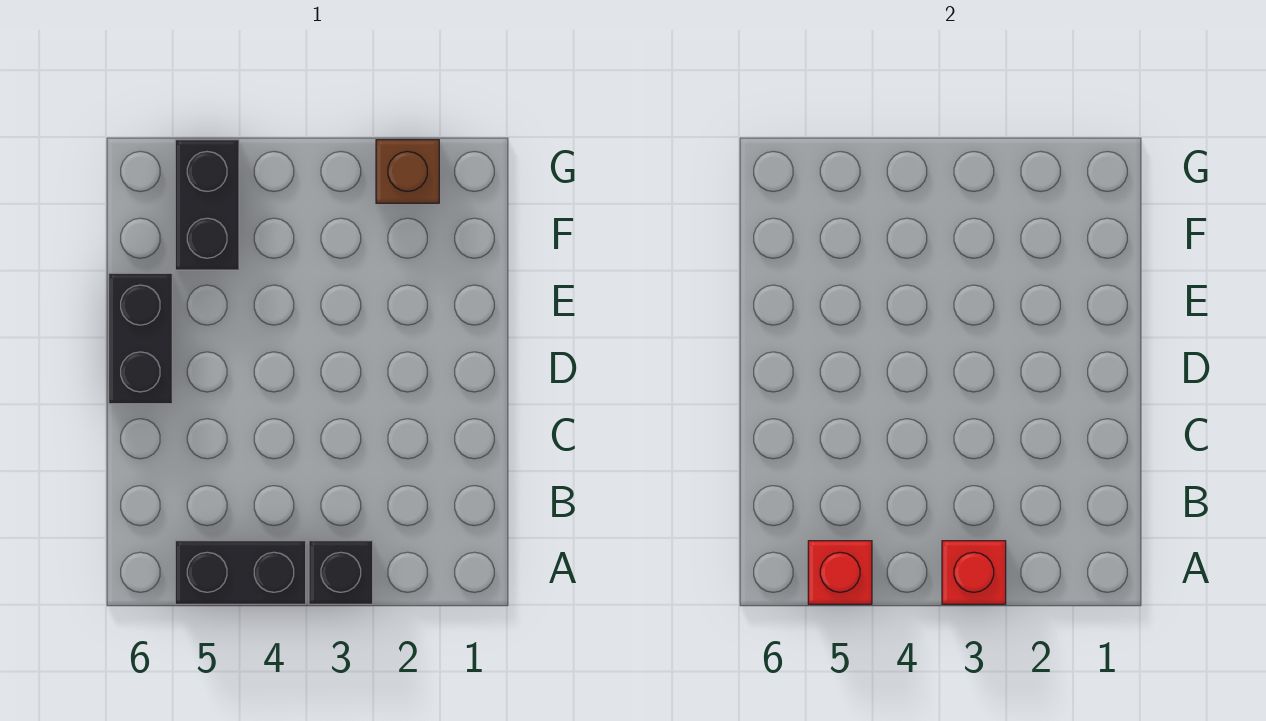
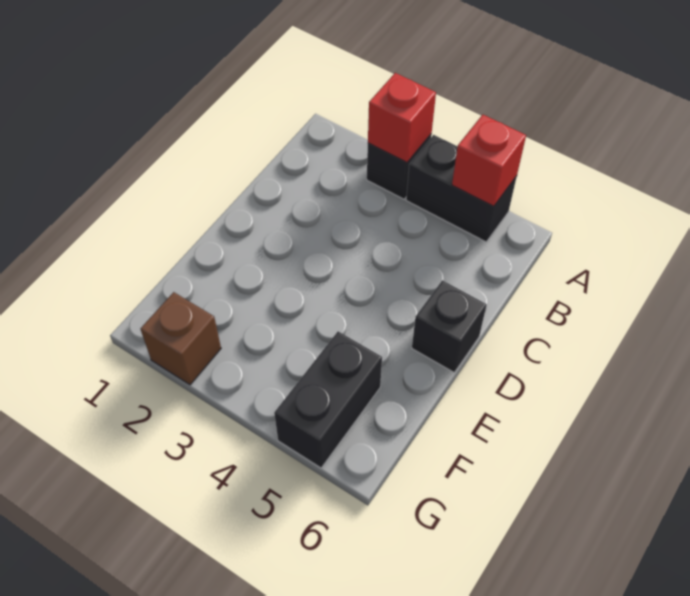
black brick D6:E6 level 1 -> black brick D6 level 1

